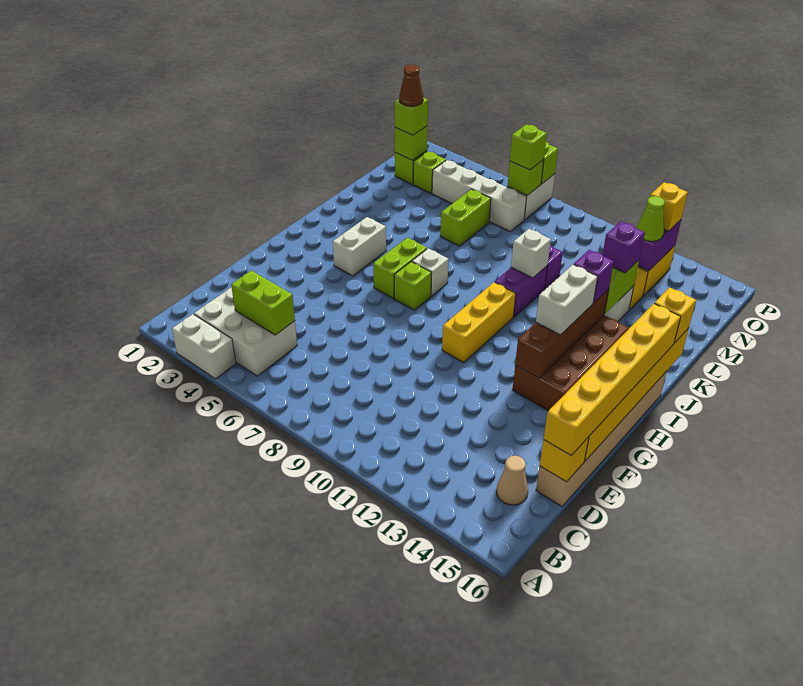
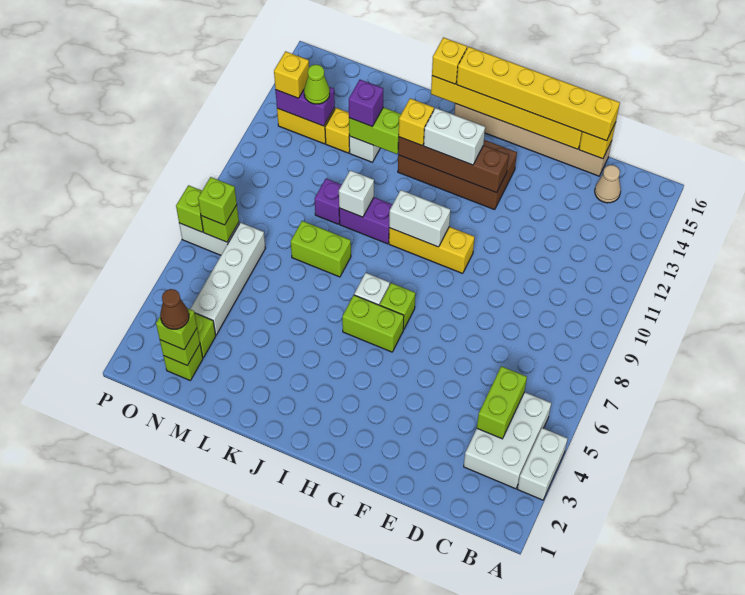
white brick H4:I4 level 1 -> white brick H10:I10 level 2
purple brick J13 level 3 -> yellow brick J13 level 3
lime brick L6:M6 level 1 -> lime brick K8:L8 level 1

